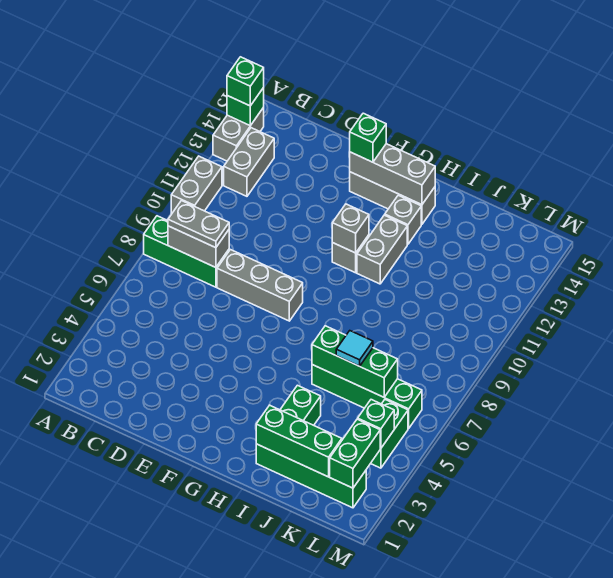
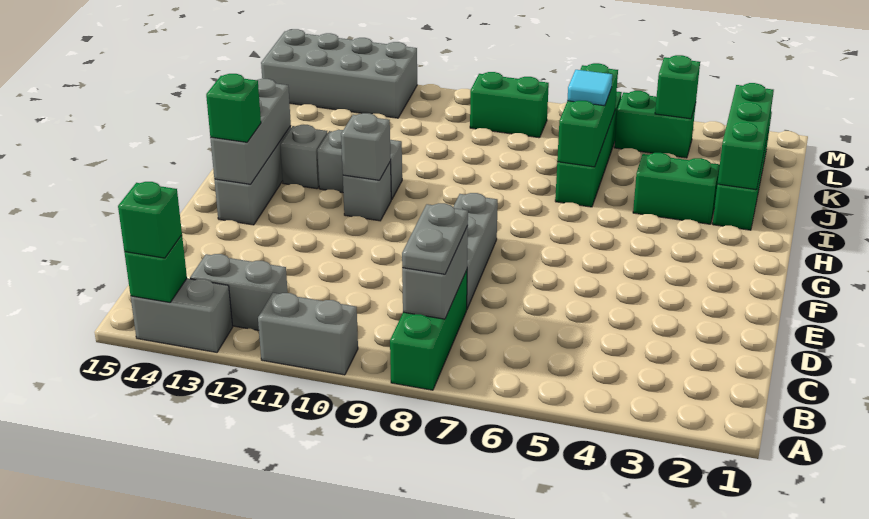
green brick L2:L3 level 2 -> green brick L8:L9 level 1
none -> grey brick L12:M15 level 1

